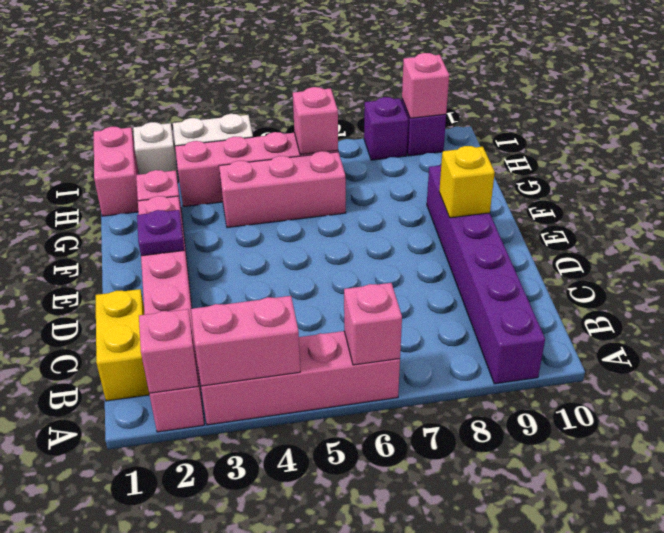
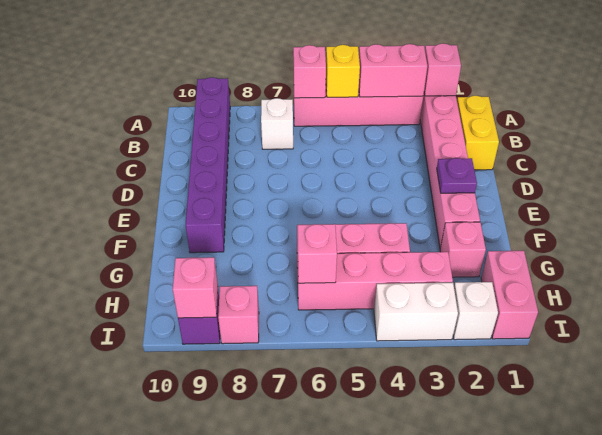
none -> white brick B7 level 1
yellow brick E9 level 2 -> yellow brick A5 level 2
purple brick I8 level 1 -> pink brick I8 level 1

